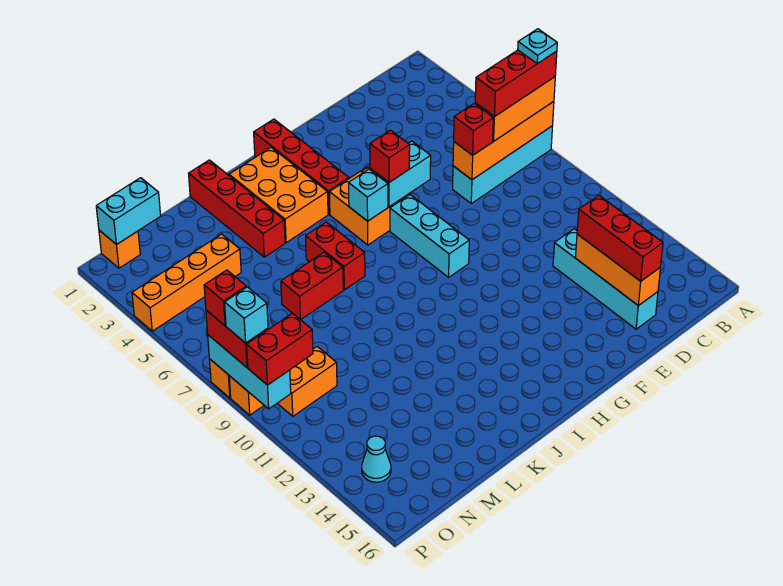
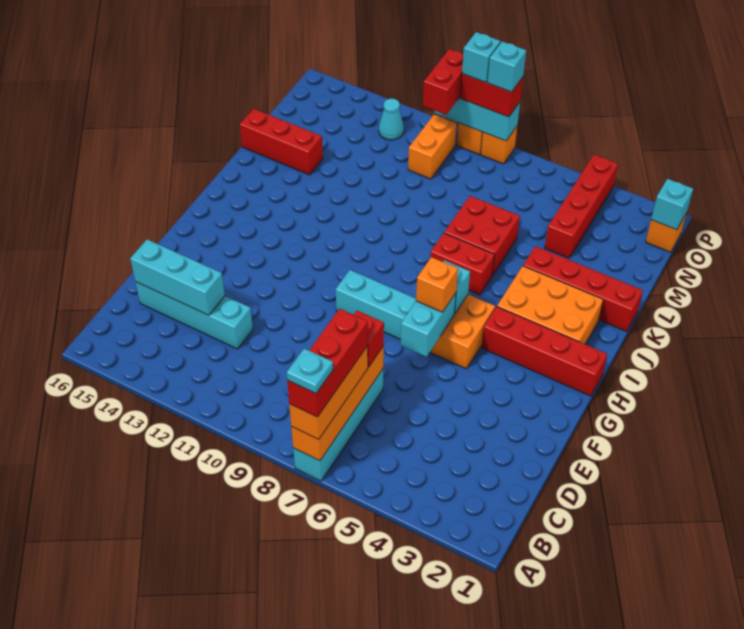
orange brick D13:D15 level 2 -> cyan brick D13:D15 level 2
red brick D13:D15 level 3 -> red brick L14:L16 level 1
red brick G6 level 3 -> orange brick G6 level 3
red brick K7:L7 level 1 -> red brick K6:L7 level 1
orange brick M4:P4 level 1 -> red brick M4:P4 level 1
cyan brick N1:O1 level 2 -> cyan brick O1 level 2
cyan cone O14 level 1 -> cyan cone O12 level 1
red brick P8 level 4 -> cyan brick P8 level 4

